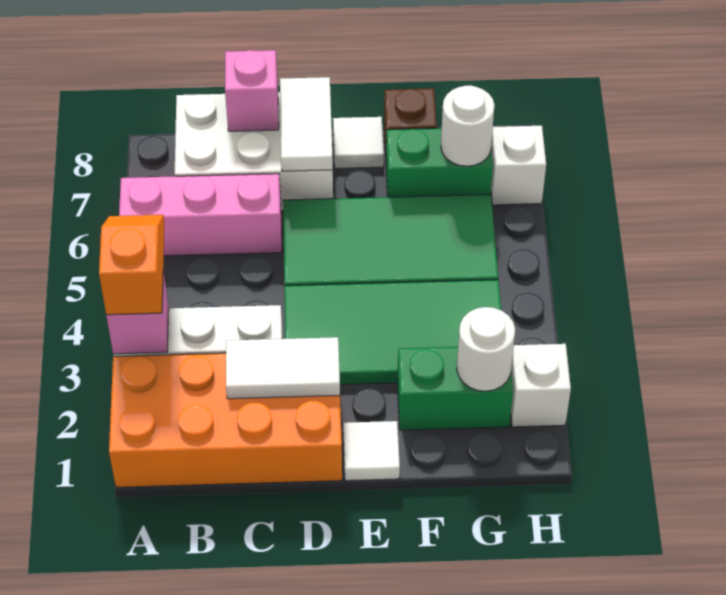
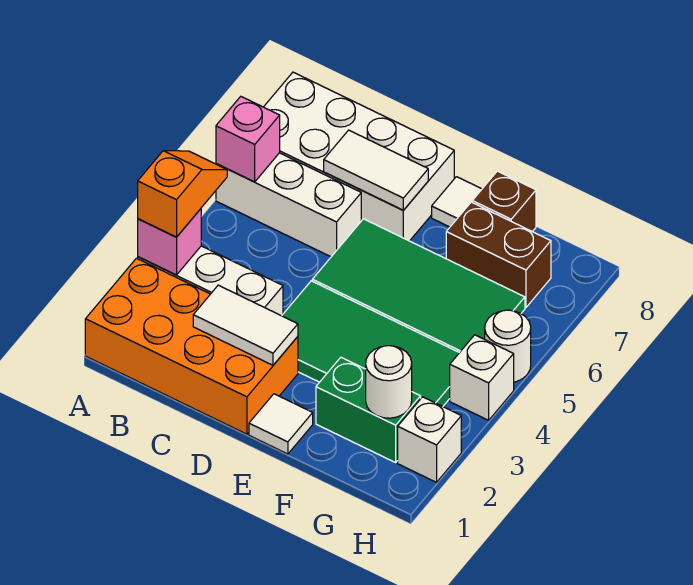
pink brick A6:C6 level 1 -> white brick A6:C6 level 1
white brick B7:D8 level 1 -> white brick A7:D8 level 1
pink brick C8 level 2 -> pink brick A6 level 2
white tile D7:D8 level 2 -> white tile C7:D7 level 2
green brick F7:G7 level 1 -> brown brick F7:G7 level 1
white round brick G7 level 2 -> white round brick H5 level 1
white brick H7 level 1 -> white brick H4 level 1

